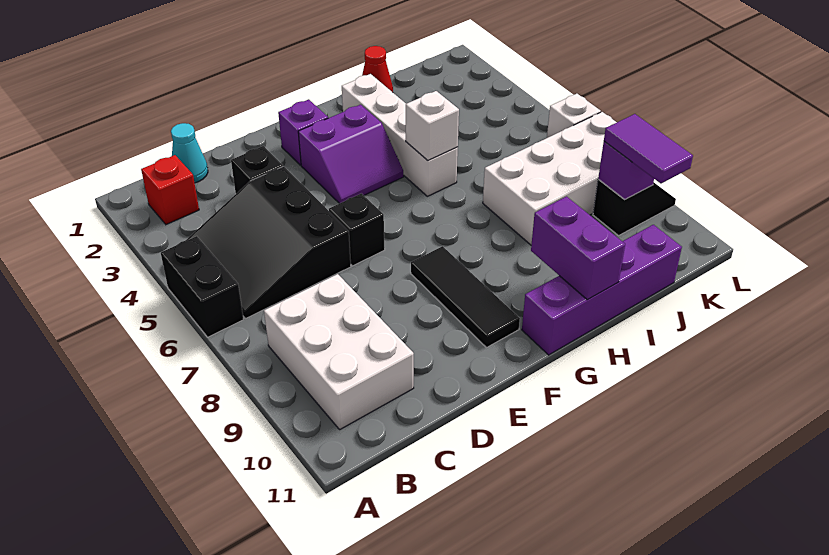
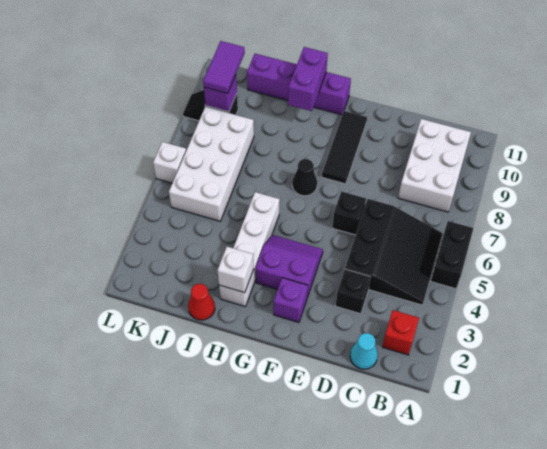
none -> black cone G7 level 1
white brick H5 level 2 -> white brick H2 level 2
white brick I7:L8 level 1 -> white brick J5:K8 level 1

